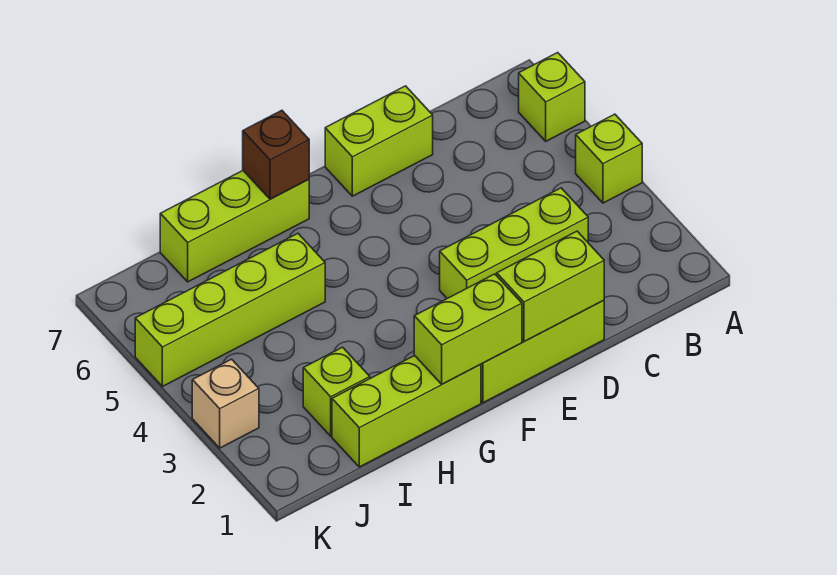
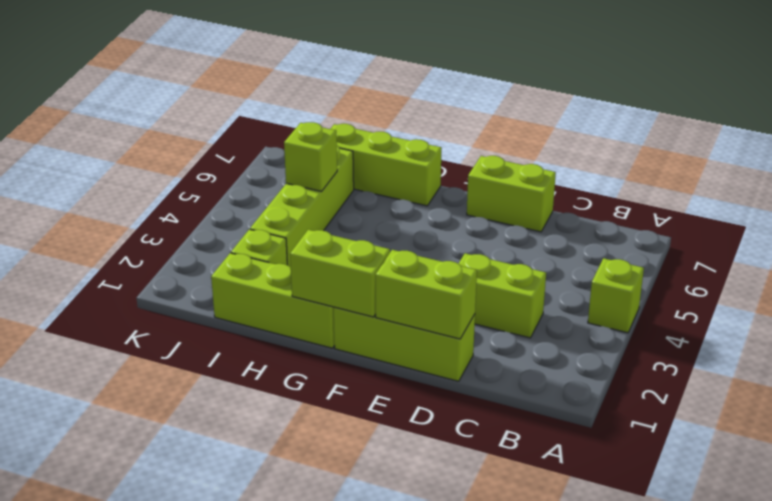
lime brick A6 level 1 -> lime brick I5 level 2
lime brick C3:E3 level 1 -> lime brick C3:D3 level 1
brown brick G7 level 2 -> none
lime brick H5:K5 level 1 -> lime brick I3:I6 level 1
tan brick K3 level 1 -> none

